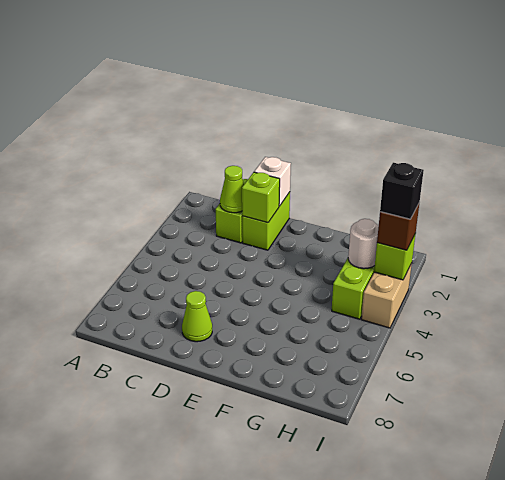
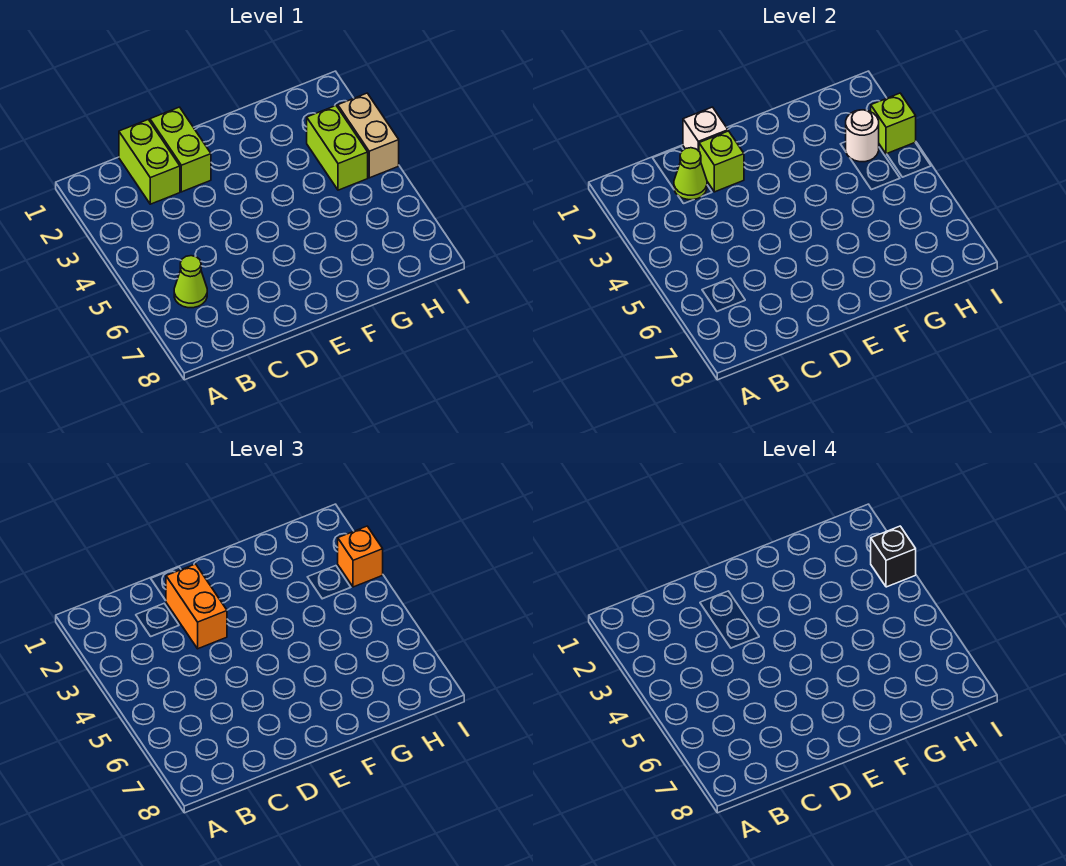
none -> orange brick D2:D3 level 3
lime cone D7 level 1 -> lime cone B6 level 1
brown brick I3 level 3 -> orange brick I3 level 3

